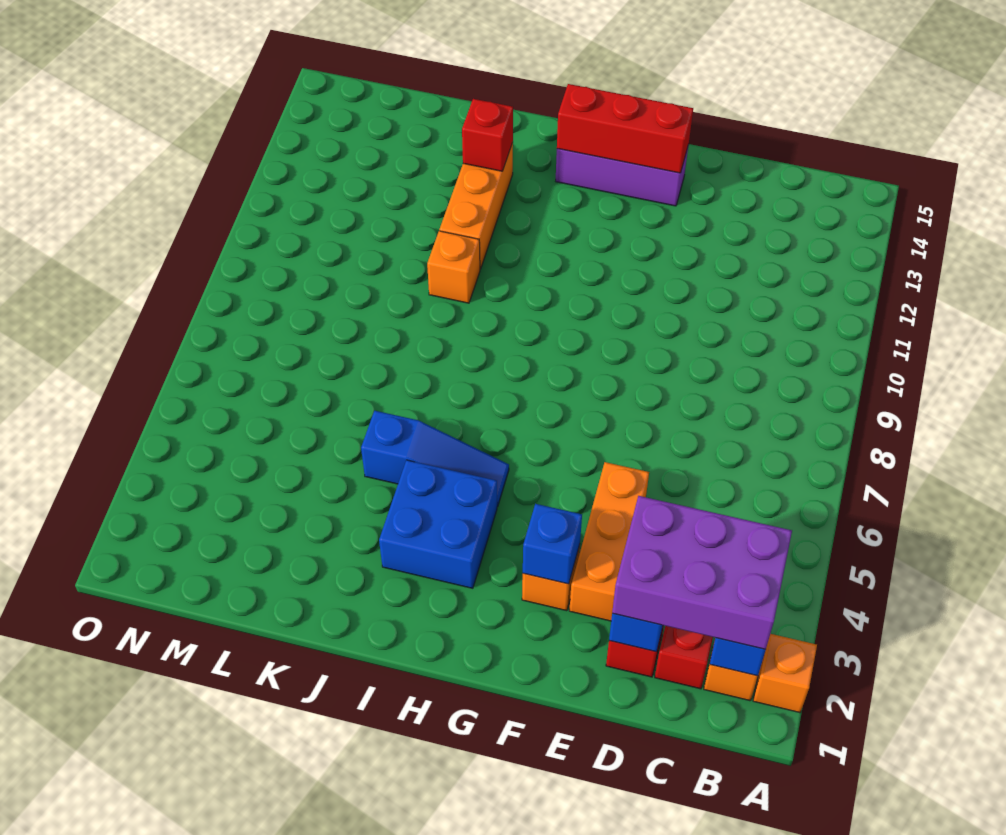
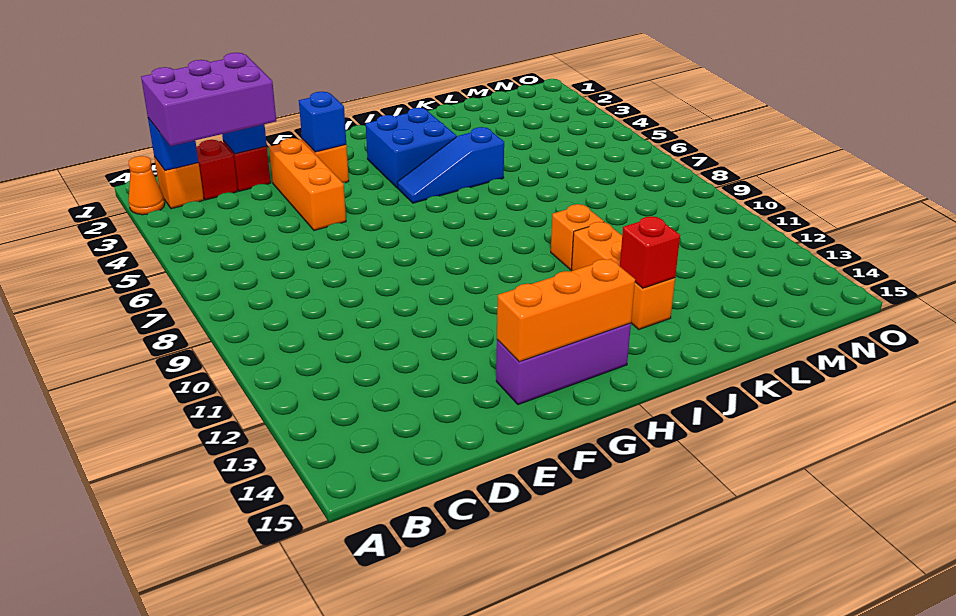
orange brick A2 level 1 -> orange cone A2 level 1
red brick F14:H14 level 2 -> orange brick F14:H14 level 2

